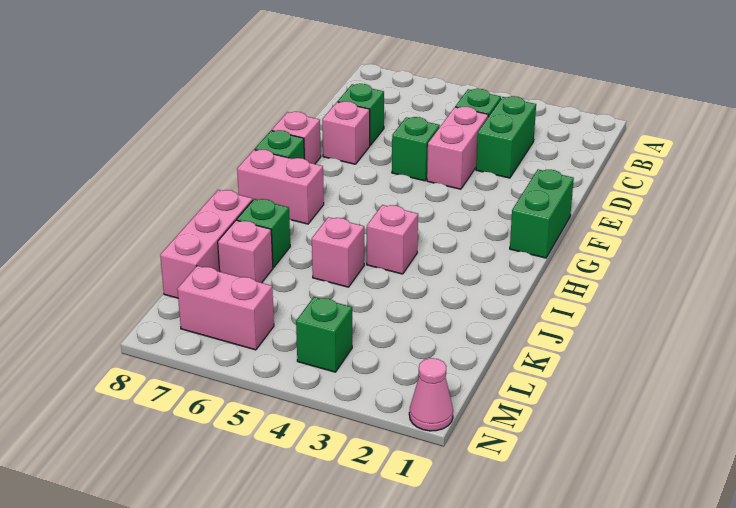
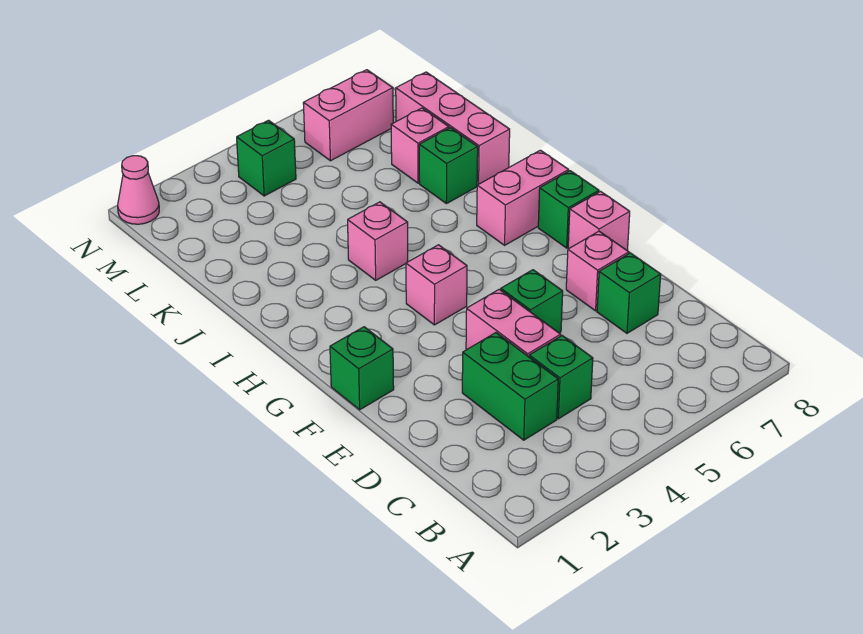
green brick F1:G1 level 1 -> green brick F1 level 1
pink brick J5 level 1 -> pink brick G4 level 1

